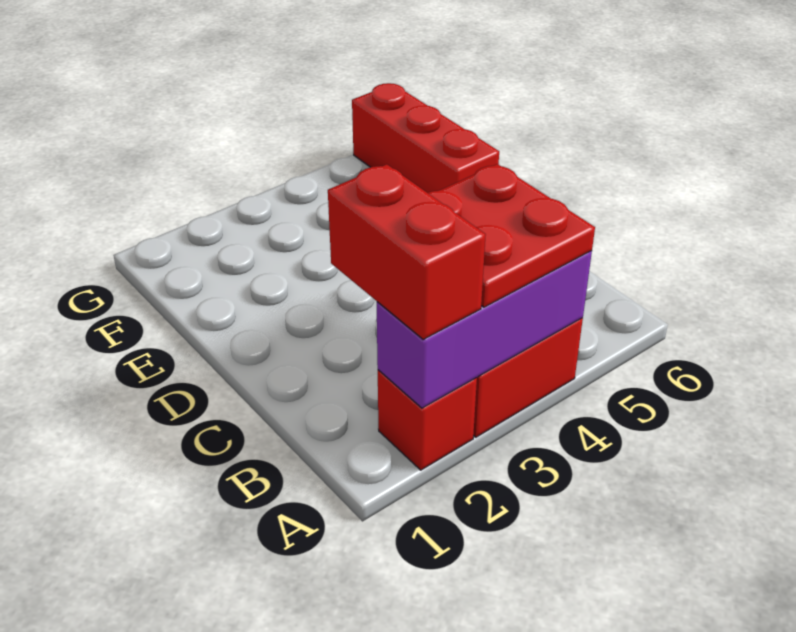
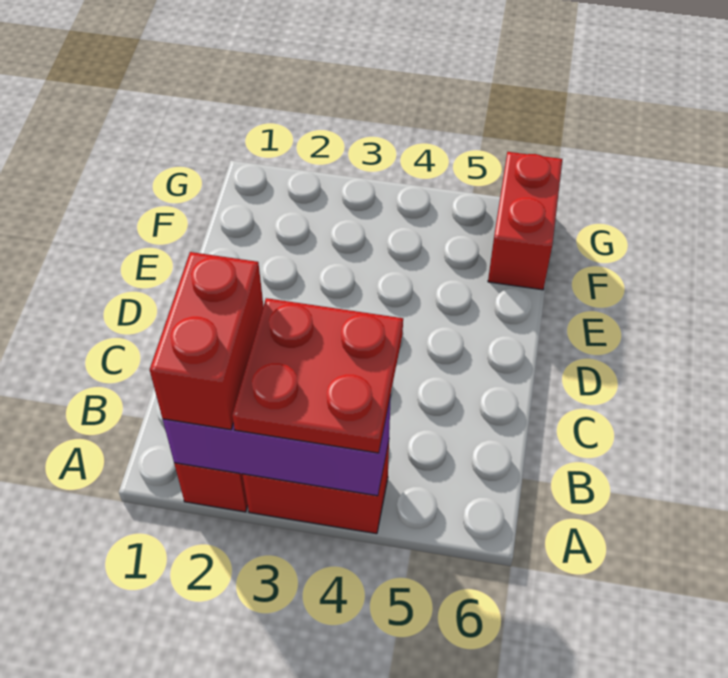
red brick E6:G6 level 1 -> red brick F6:G6 level 1

